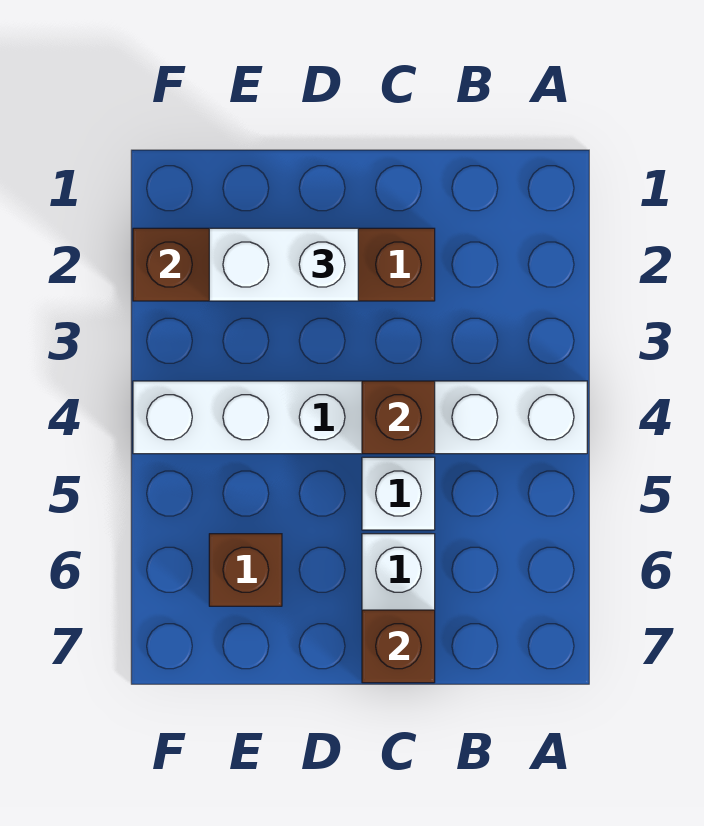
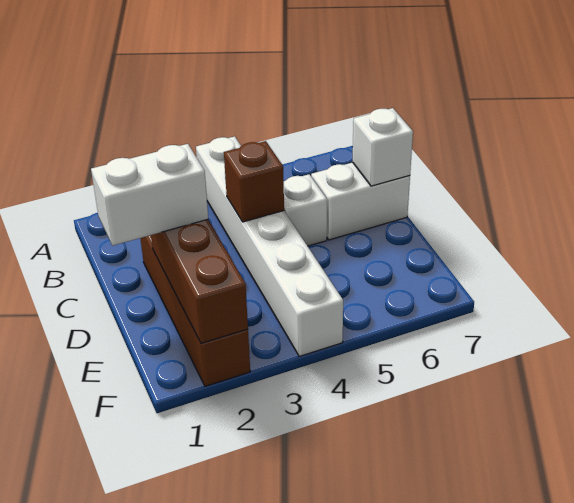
brown brick C7 level 2 -> white brick C7 level 2
white brick D2:E2 level 3 -> white brick D1:D2 level 3
brown brick E6 level 1 -> none

